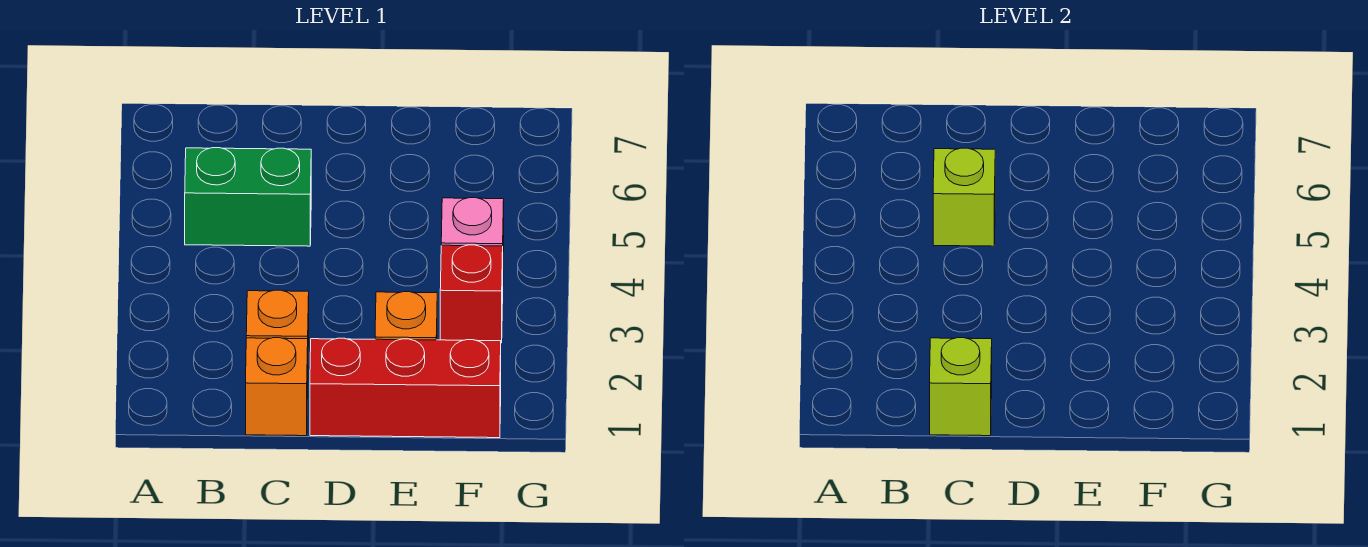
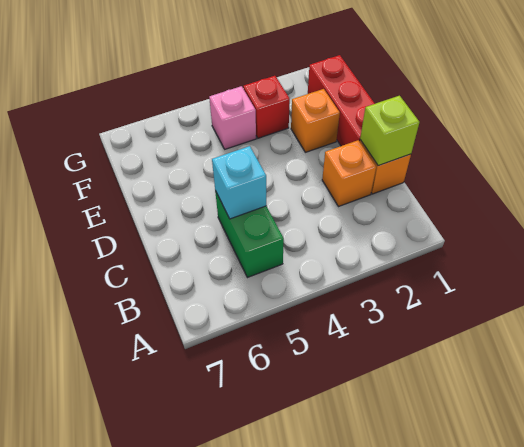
lime brick C5 level 2 -> cyan brick C5 level 2

